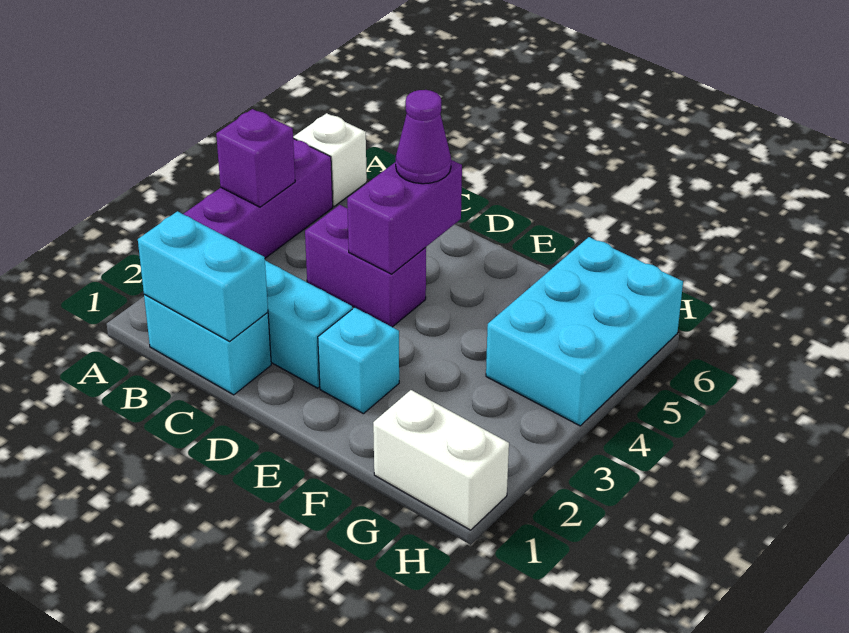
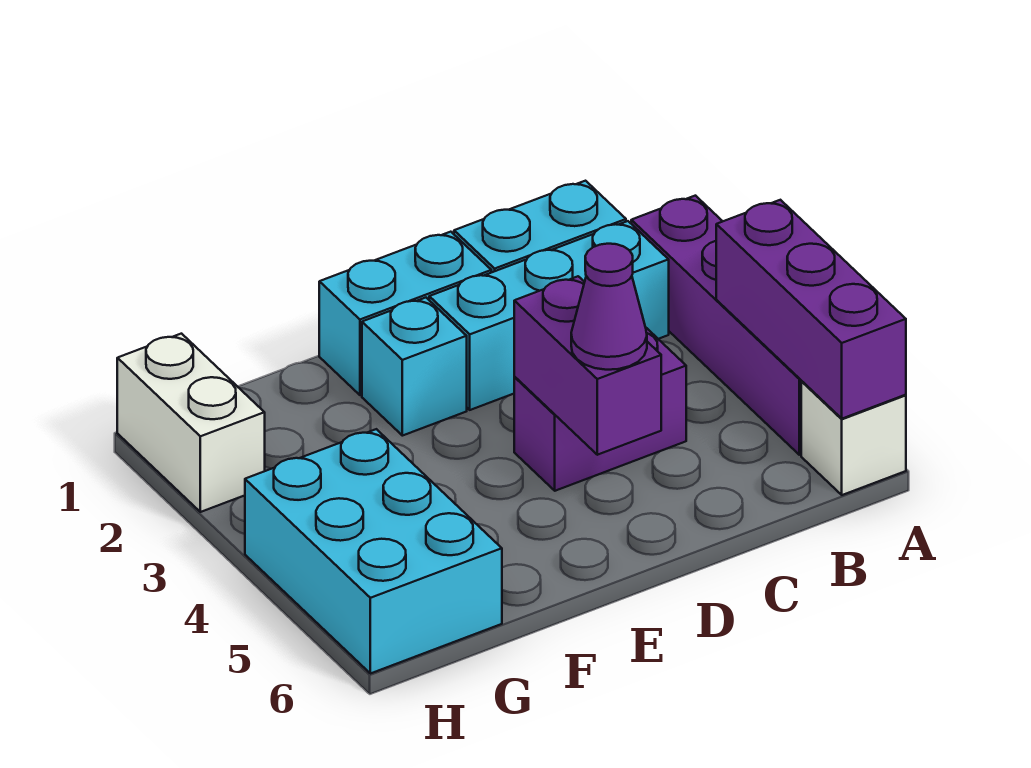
purple brick A4 level 2 -> purple brick A4:A6 level 2
cyan brick B1:C1 level 2 -> cyan brick D1:E1 level 1
white brick G1:H1 level 1 -> white brick H1:H2 level 1

